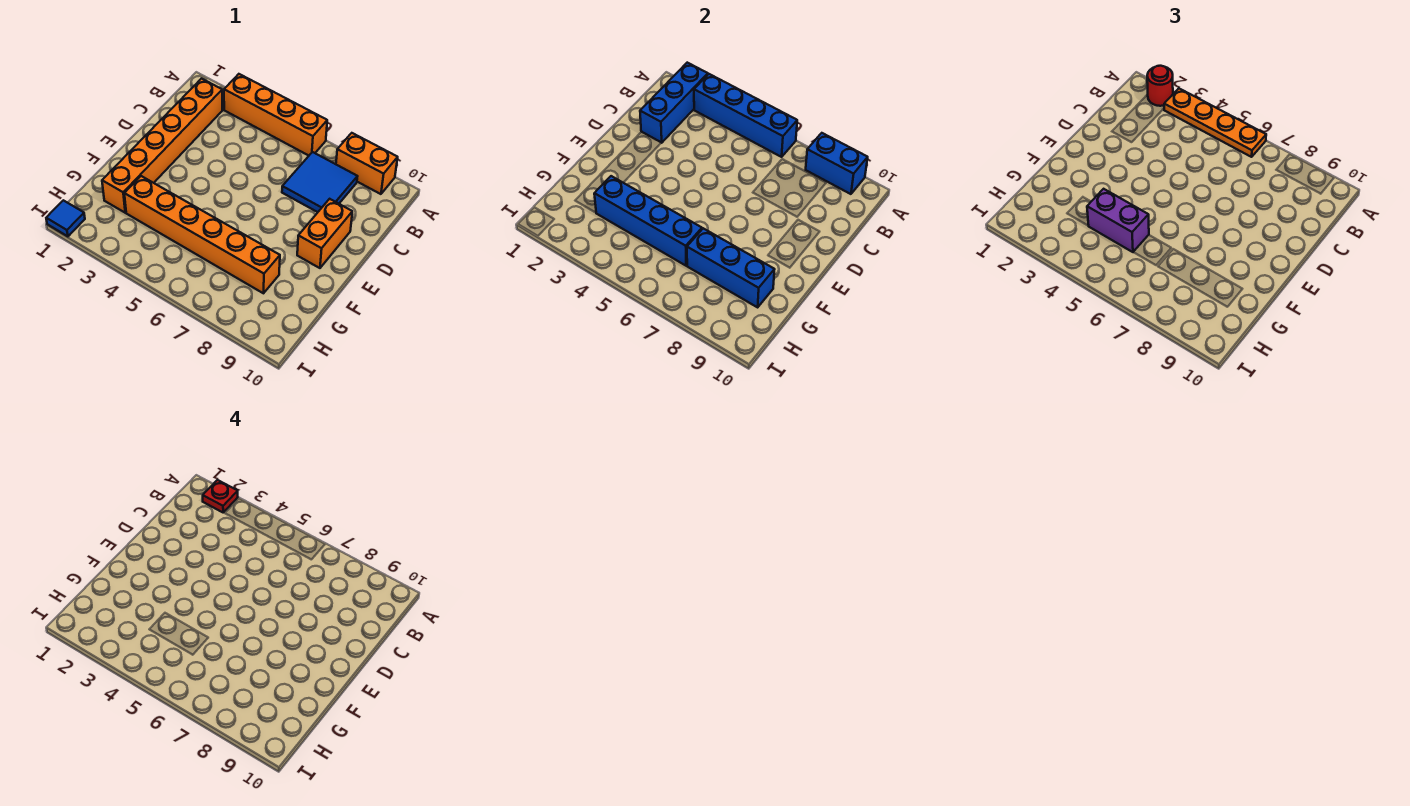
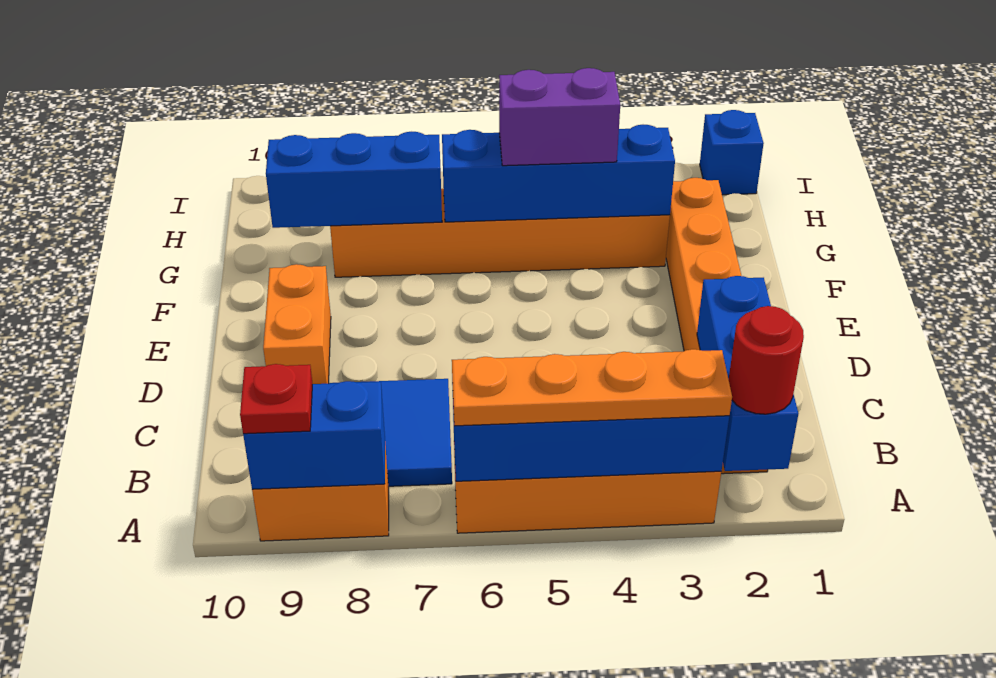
red plate A2 level 4 -> red plate A9 level 3
blue tile I1 level 1 -> blue brick I1 level 1

